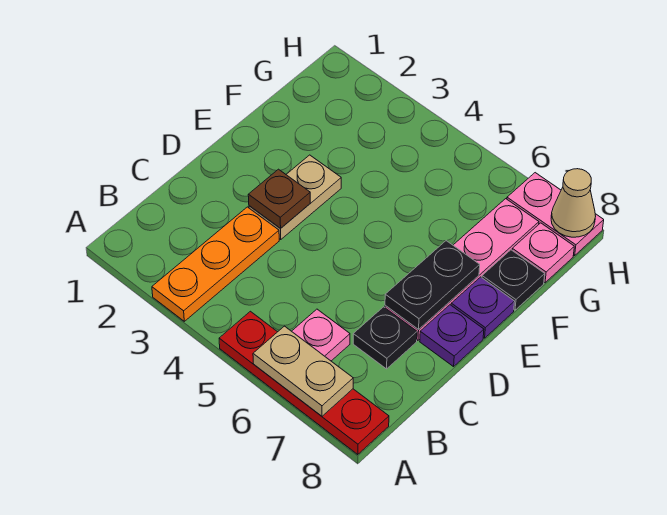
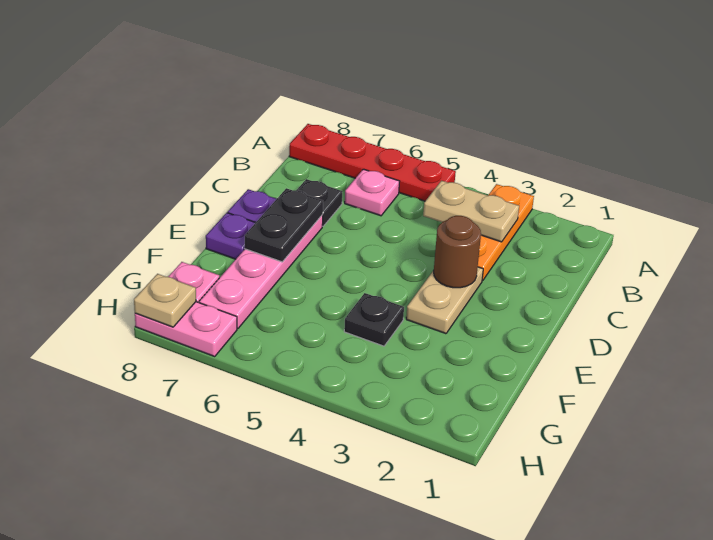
tan plate A6:A7 level 2 -> tan plate B3:B4 level 2
brown plate D3 level 2 -> brown round brick D3 level 2
black plate F8 level 1 -> black plate F4 level 1
tan cone H8 level 2 -> tan plate H8 level 2

